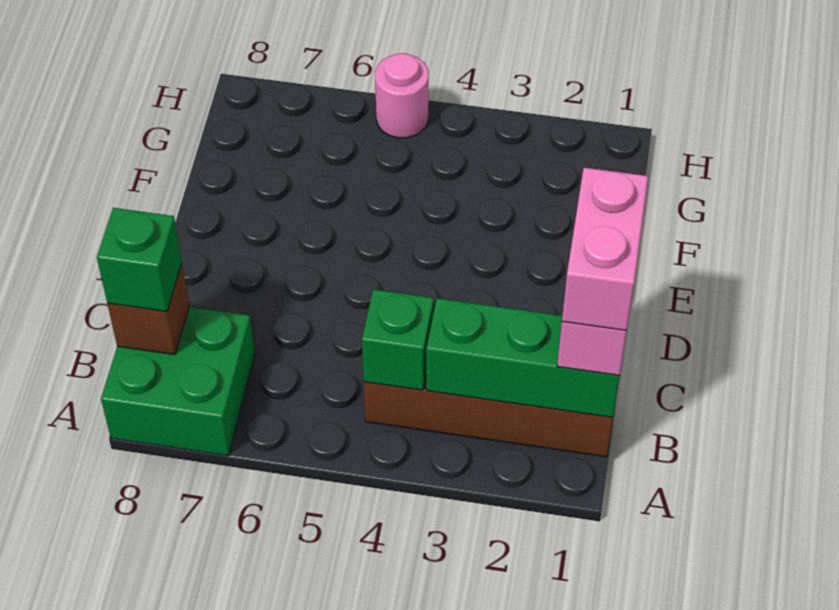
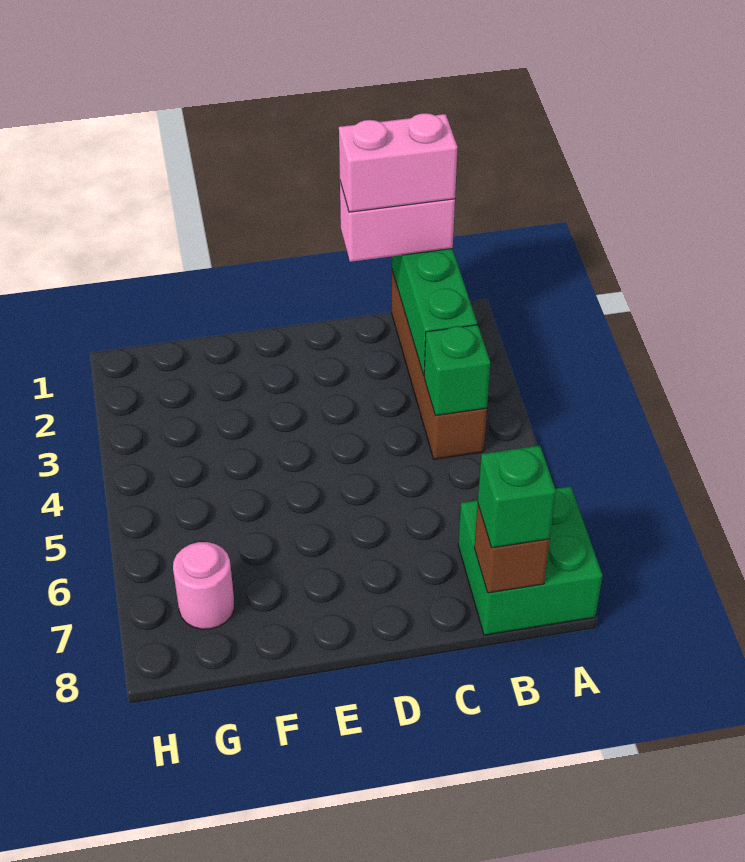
pink round brick H5 level 1 -> pink round brick G7 level 1

